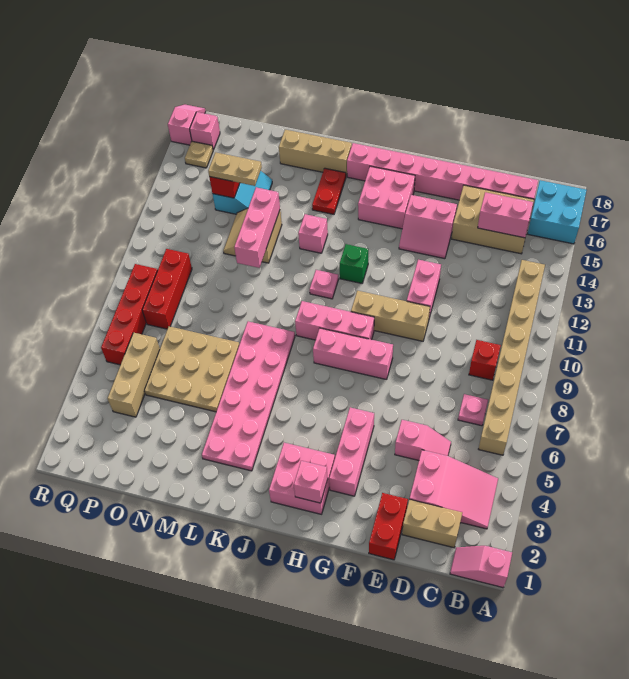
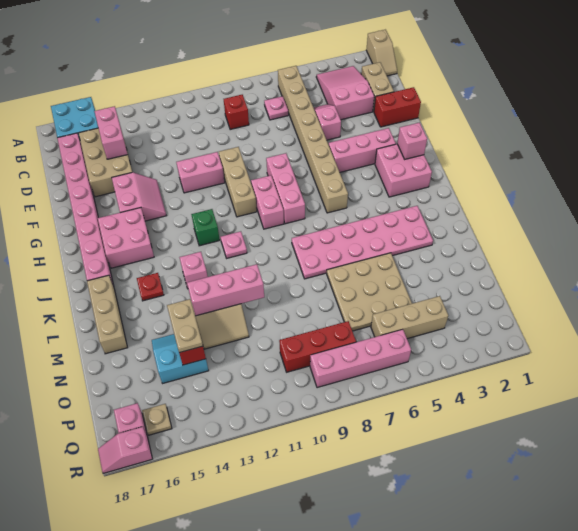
pink slope A1:B1 level 1 top A -> tan slope A1:B1 level 1 top A
tan brick B6:B13 level 1 -> tan brick B6:I6 level 1
pink brick H9:J9 level 1 -> pink brick H9:I9 level 1
red plate K15:K16 level 1 -> red plate K15 level 1
red brick Q6:Q9 level 1 -> pink brick Q6:Q9 level 1

